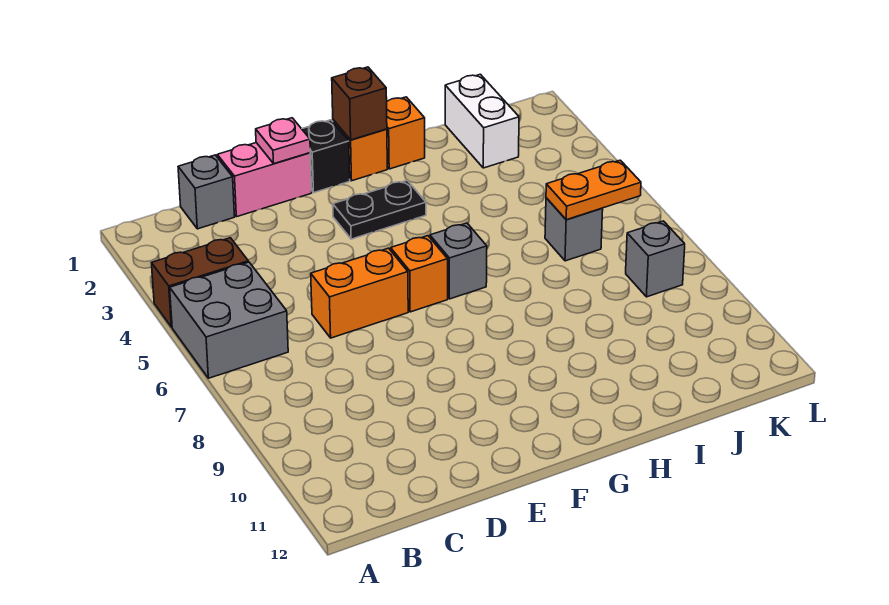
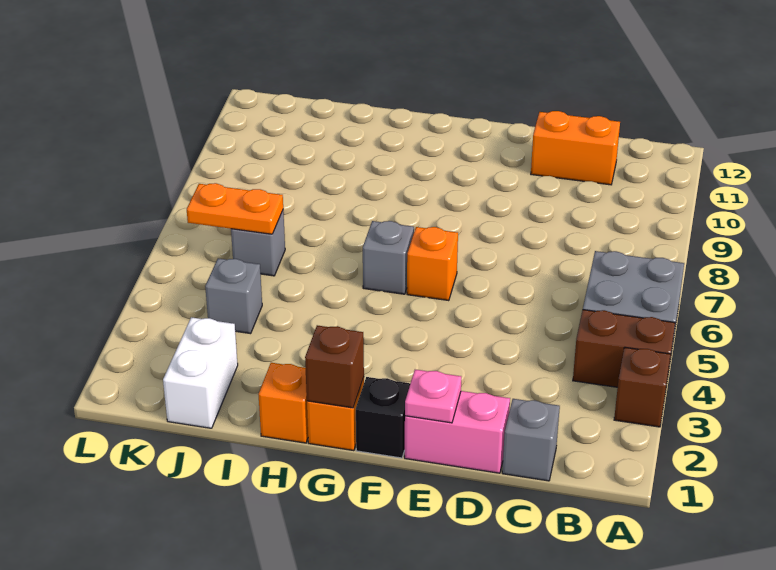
none -> brown brick A3 level 1
orange brick D6:E6 level 1 -> orange brick C11:D11 level 1
black plate F3:G3 level 1 -> none
grey brick K8 level 1 -> grey brick J4 level 1

